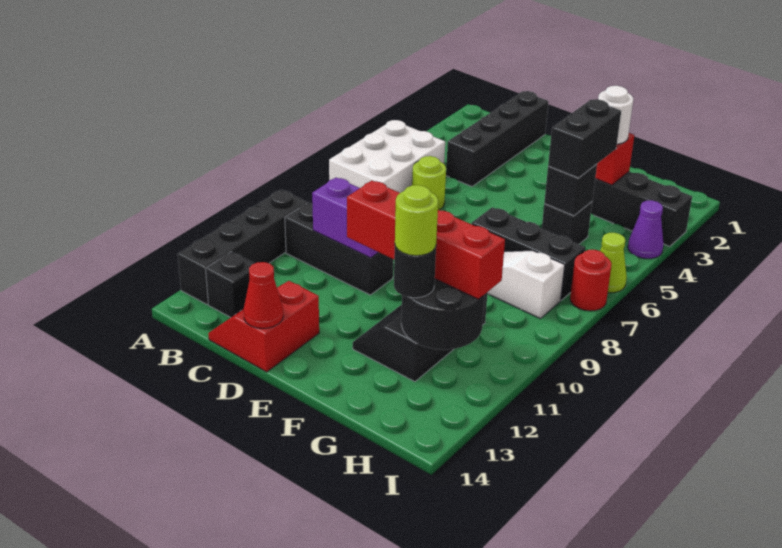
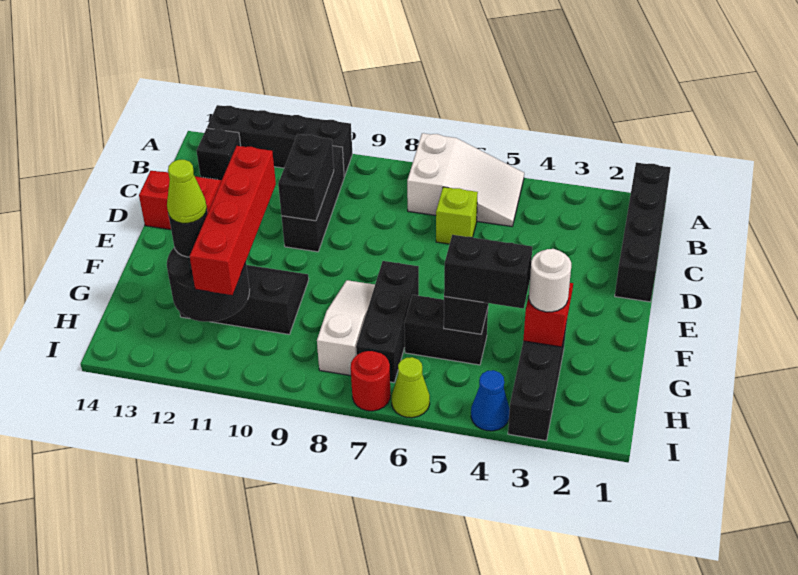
white brick A5:B7 level 1 -> white slope A5:B7 level 1 top 7
black brick C1:C4 level 1 -> black brick A1:D1 level 1
lime round brick C6 level 1 -> lime brick C6 level 1
purple brick C10:D10 level 2 -> black brick C10:D10 level 2
red cone D14 level 2 -> none
black brick G5 level 1 -> black brick G5:G6 level 1
lime round brick G12 level 4 -> lime cone G12 level 4
purple cone I4 level 1 -> blue cone I4 level 1

